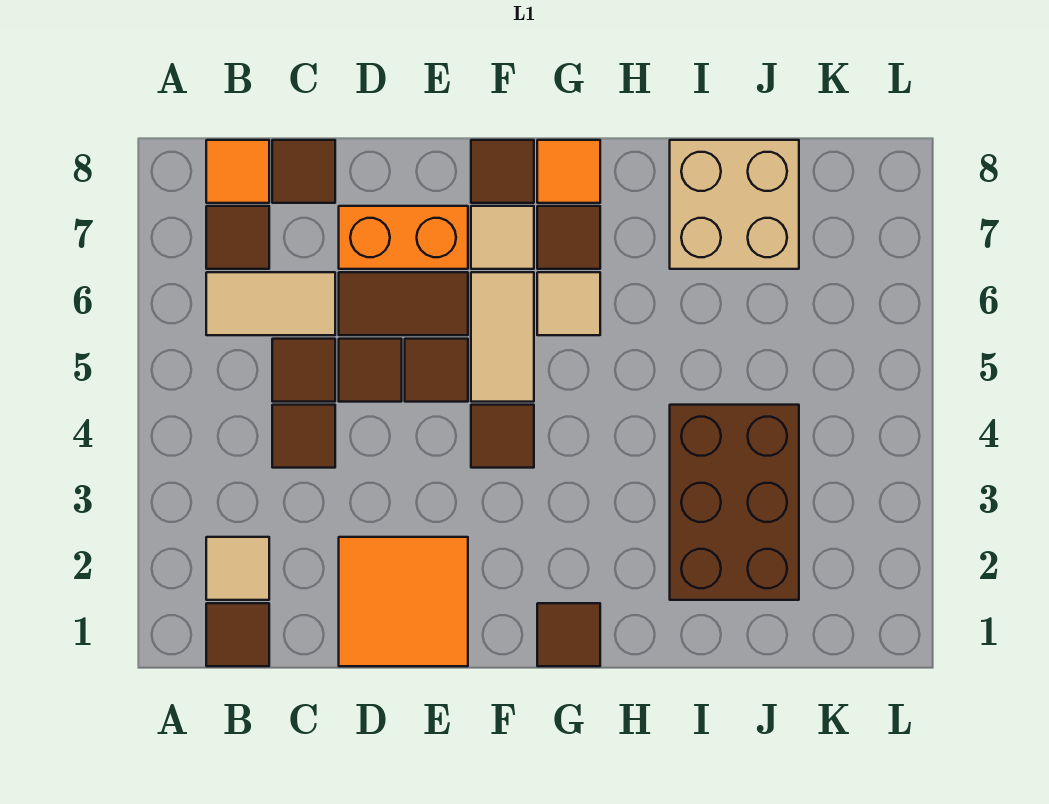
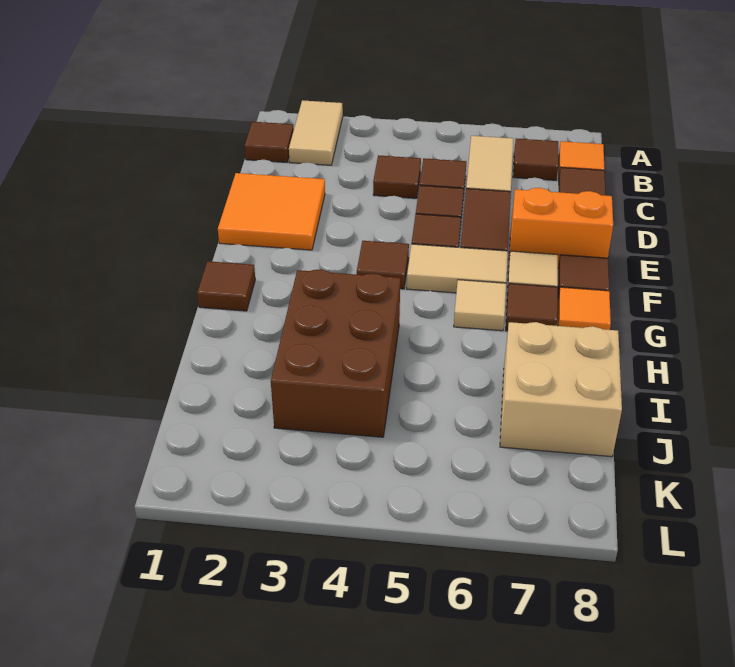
tan tile B2 level 1 -> tan tile A2:B2 level 1
orange brick D7:E7 level 1 -> orange brick E7:E8 level 1
brown brick I2:J4 level 1 -> brown brick H3:J4 level 1

